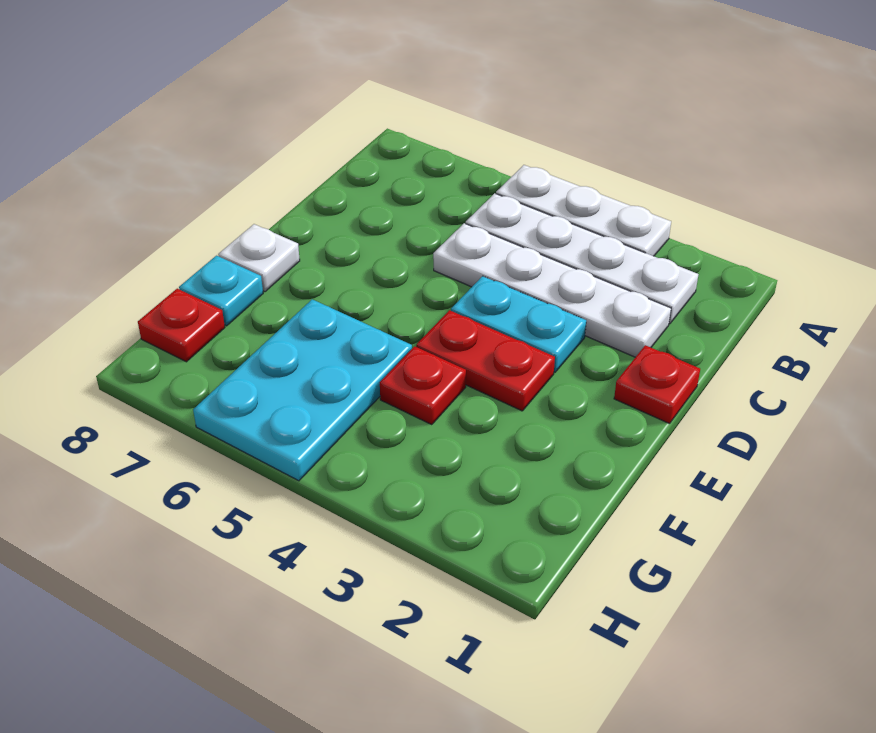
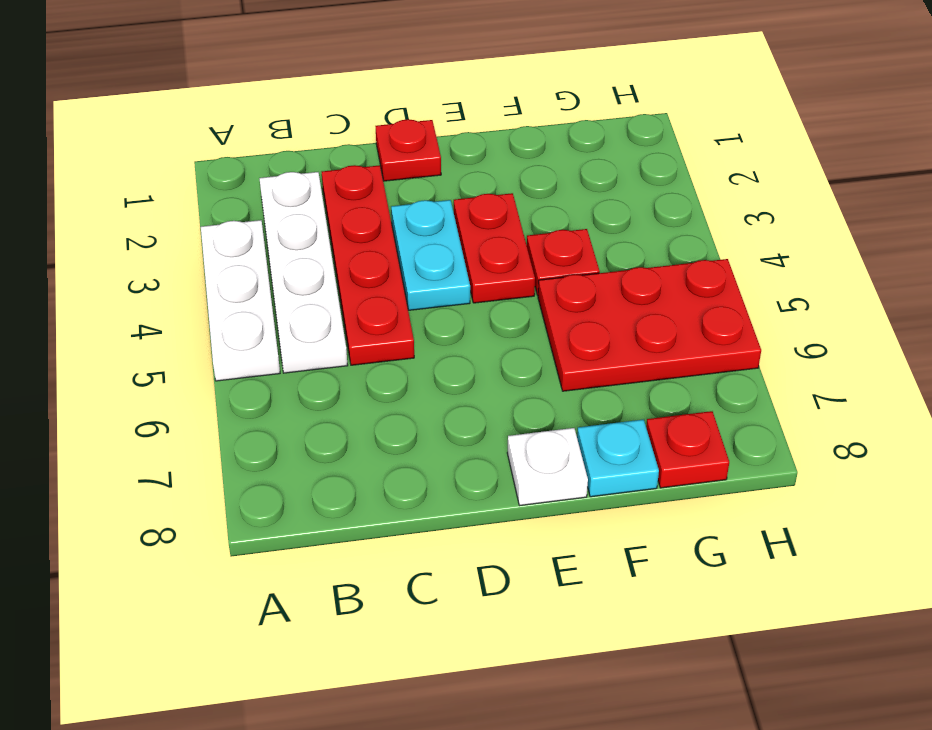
white plate C2:C5 level 1 -> red plate C2:C5 level 1
cyan plate F5:H6 level 1 -> red plate F5:H6 level 1

